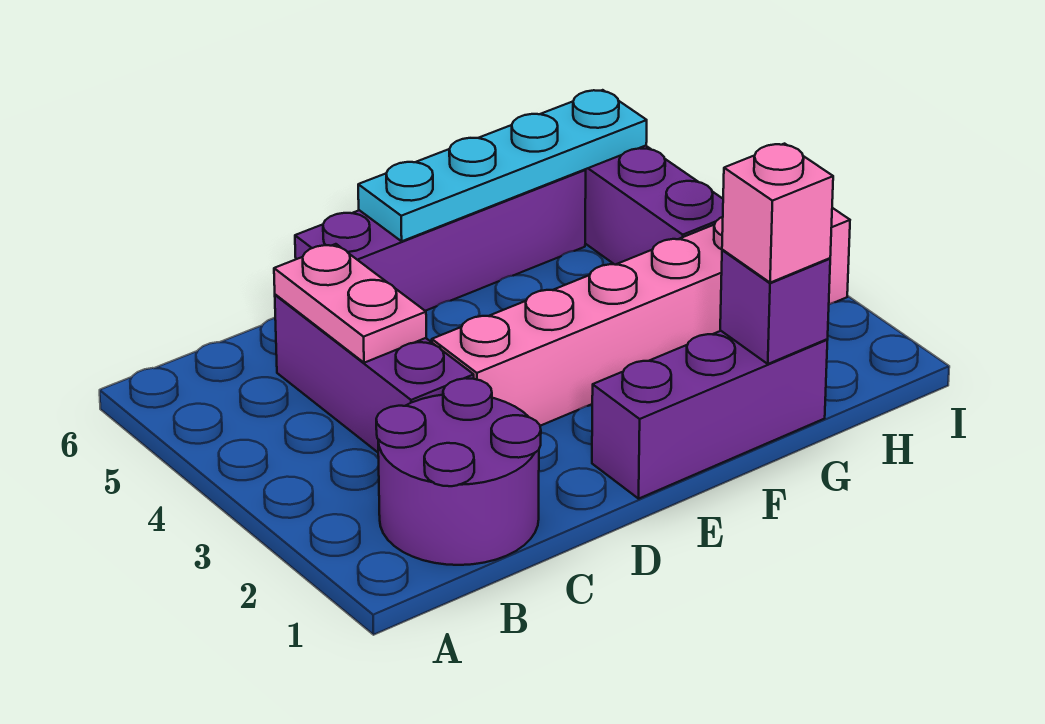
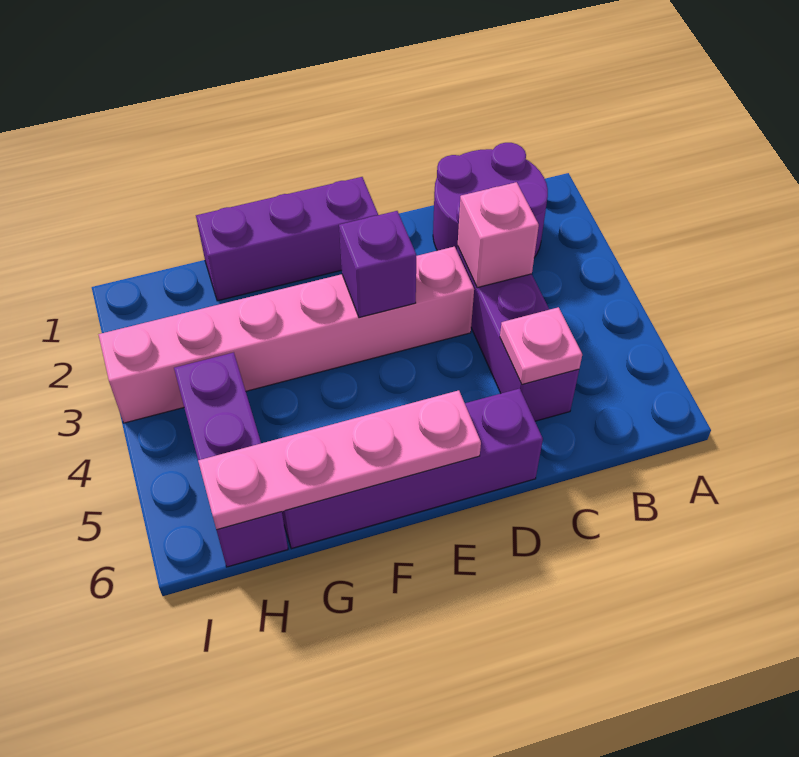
pink plate C4:C5 level 2 -> pink plate C5 level 2
cyan plate E6:H6 level 2 -> pink plate E6:H6 level 2
purple brick G1 level 2 -> purple brick E3 level 2
pink brick G1 level 3 -> pink brick C3 level 2

